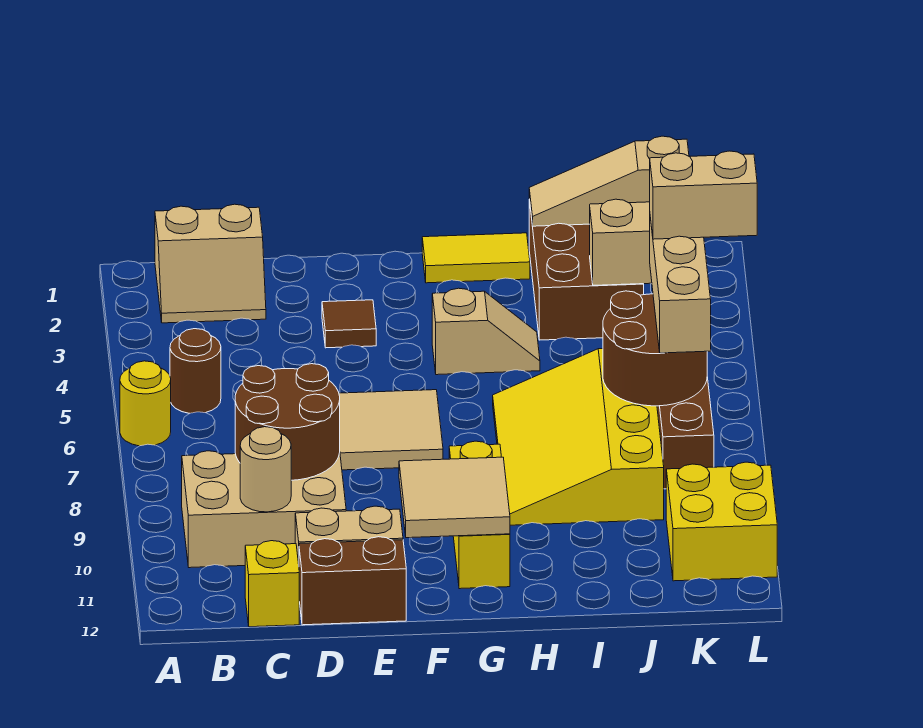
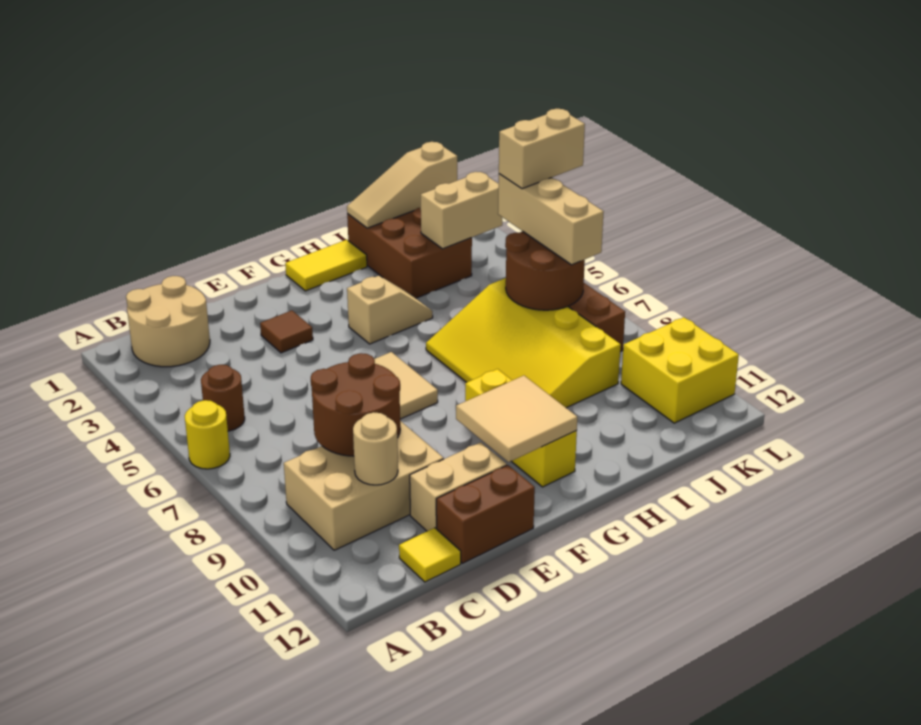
tan slope B1:C2 level 1 top 1 -> tan round brick B1:C2 level 1
yellow brick C12 level 1 -> yellow tile C12 level 1

